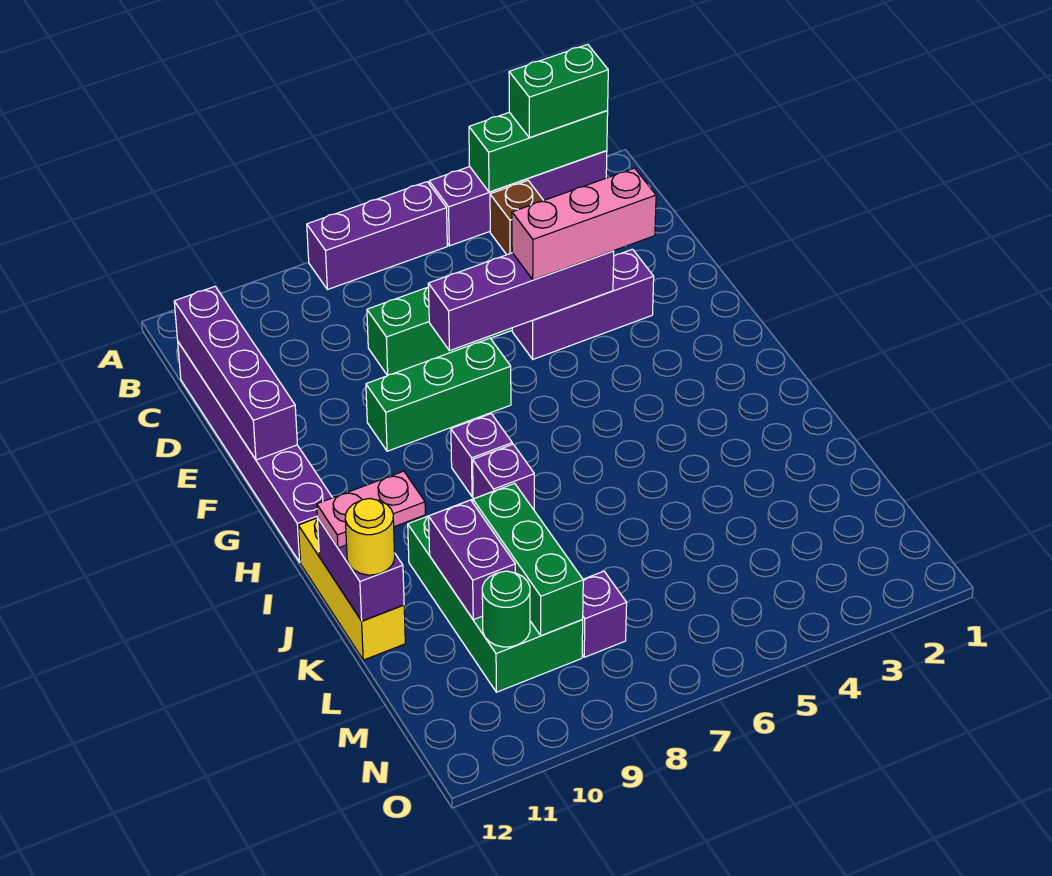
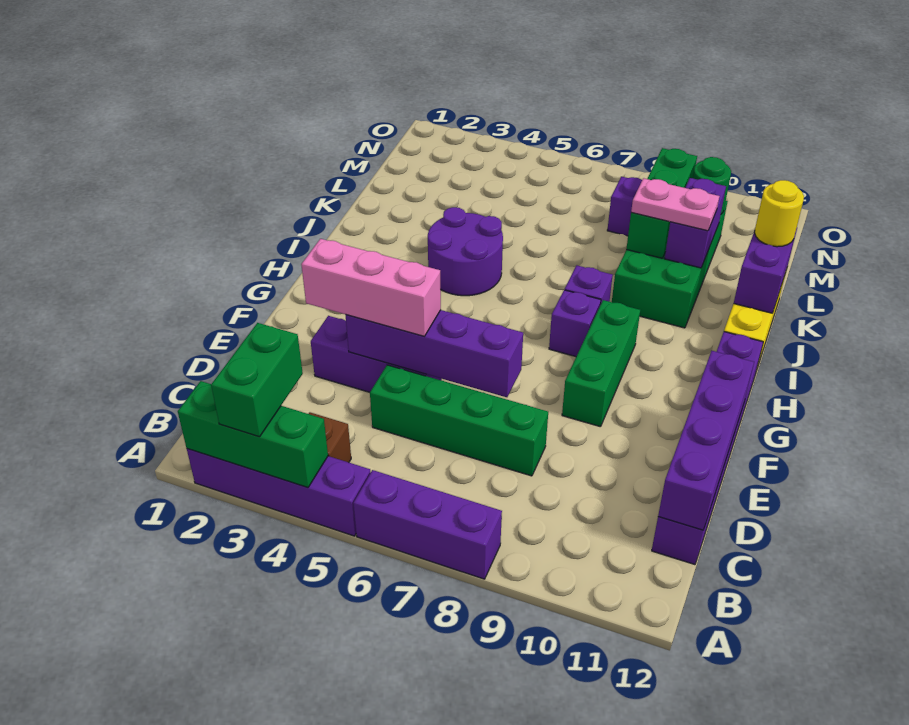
green brick A2:A3 level 3 -> green brick A3:B3 level 3
green brick F7:F9 level 1 -> green brick F9:H9 level 1
none -> purple round brick I4:J5 level 1
pink plate J11:J12 level 3 -> pink plate K9:K10 level 3

